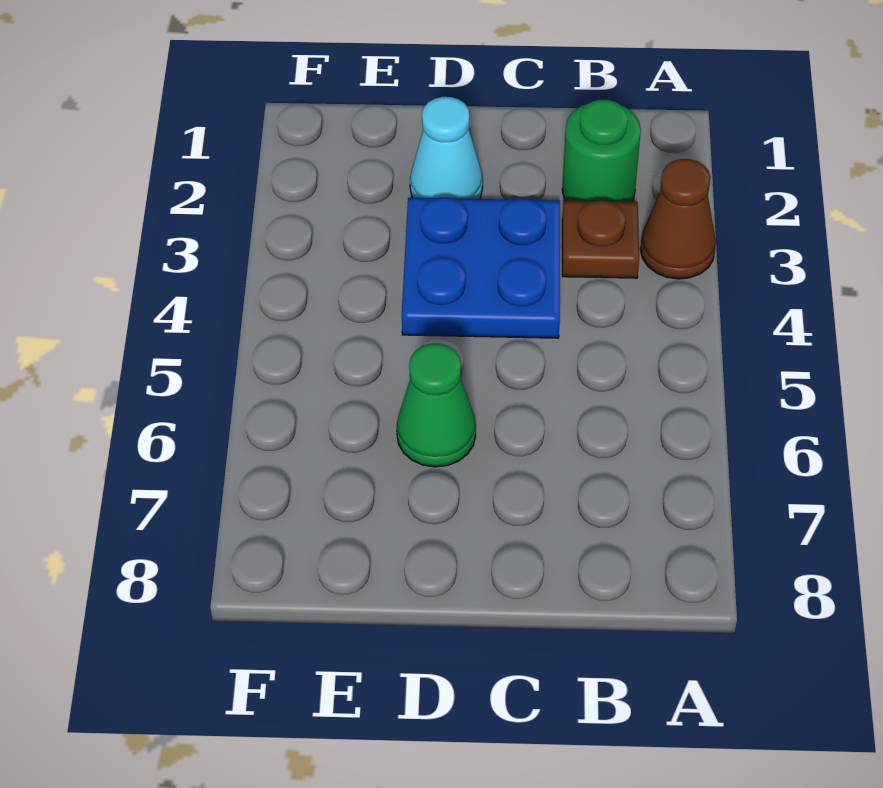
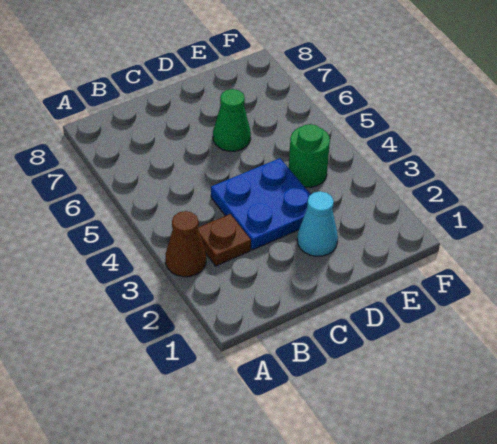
green round brick B2 level 1 -> green round brick E4 level 1

